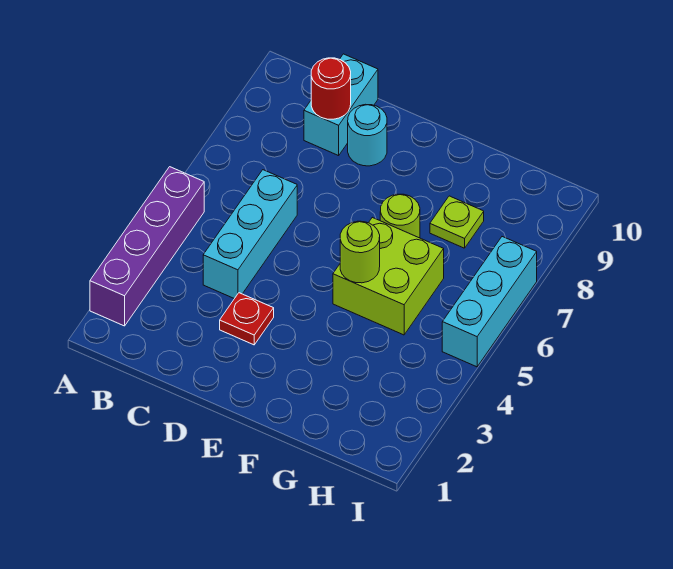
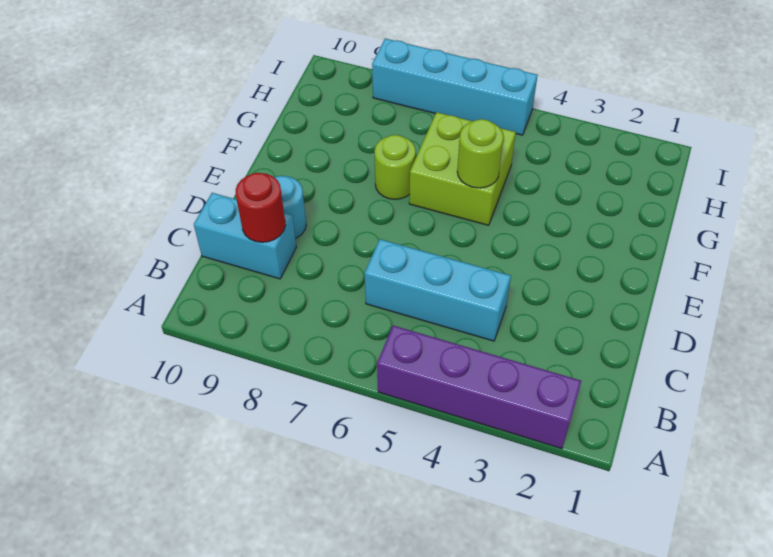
red plate D3 level 1 -> none
lime plate G8 level 1 -> none
cyan brick I5:I7 level 1 -> cyan brick I5:I8 level 1

